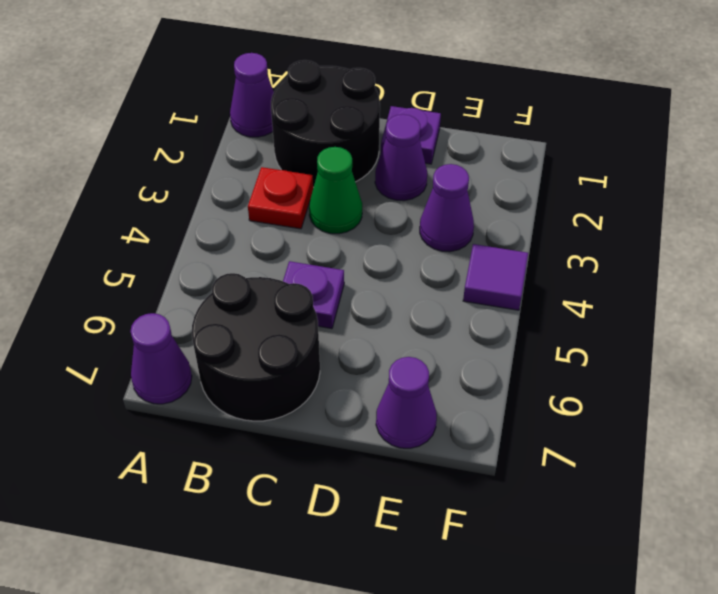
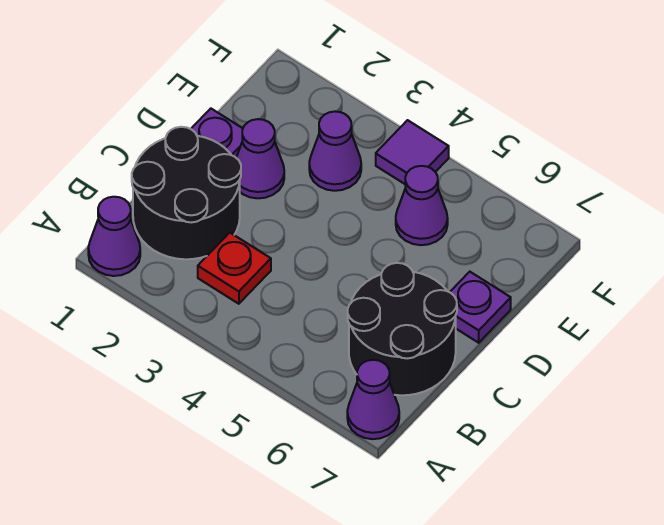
green cone C3 level 1 -> none
purple plate C5 level 1 -> purple plate D7 level 1
purple cone E7 level 1 -> purple cone E5 level 1

